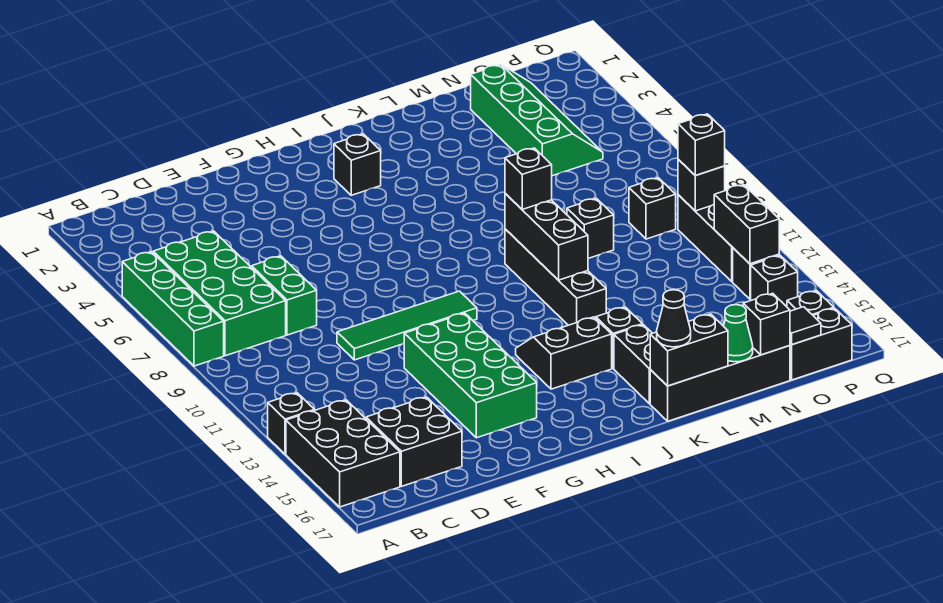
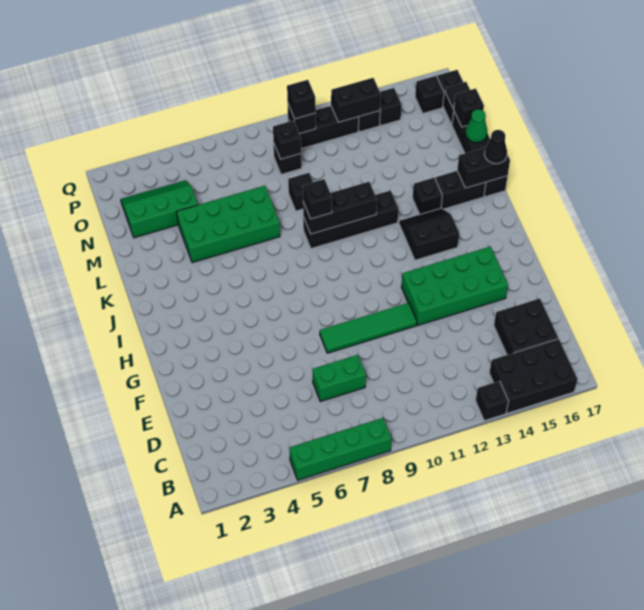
green brick B5:C8 level 1 -> green brick L4:M7 level 1
green tile E10:H10 level 1 -> green tile F8:F11 level 1
black brick I3 level 1 -> black brick O9 level 2
black slope I13:J14 level 1 top 14 -> black slope I13:J14 level 1 top I
black brick K17:L17 level 2 -> black brick K16:K17 level 2
green slope N2:O5 level 1 top N -> green slope N2:O4 level 1 top N

